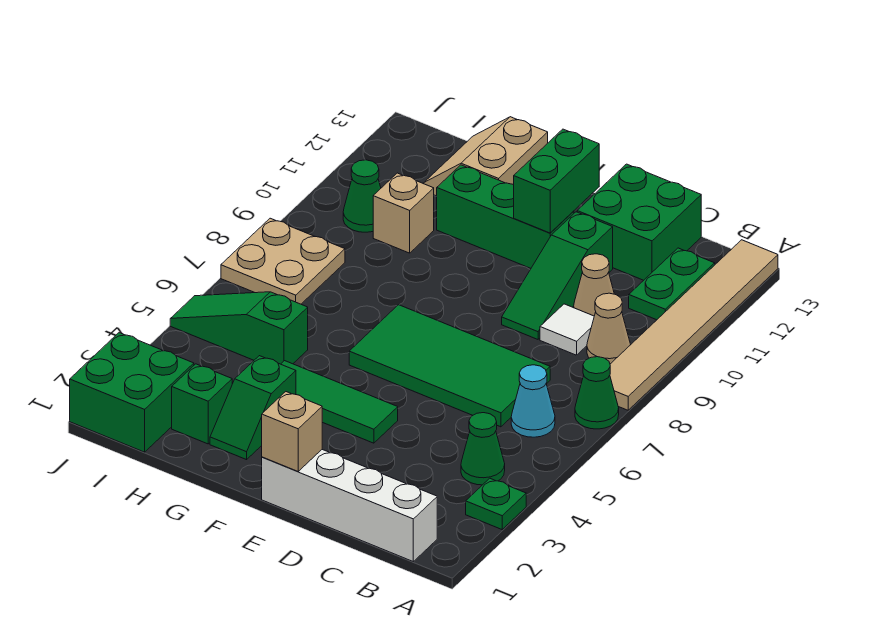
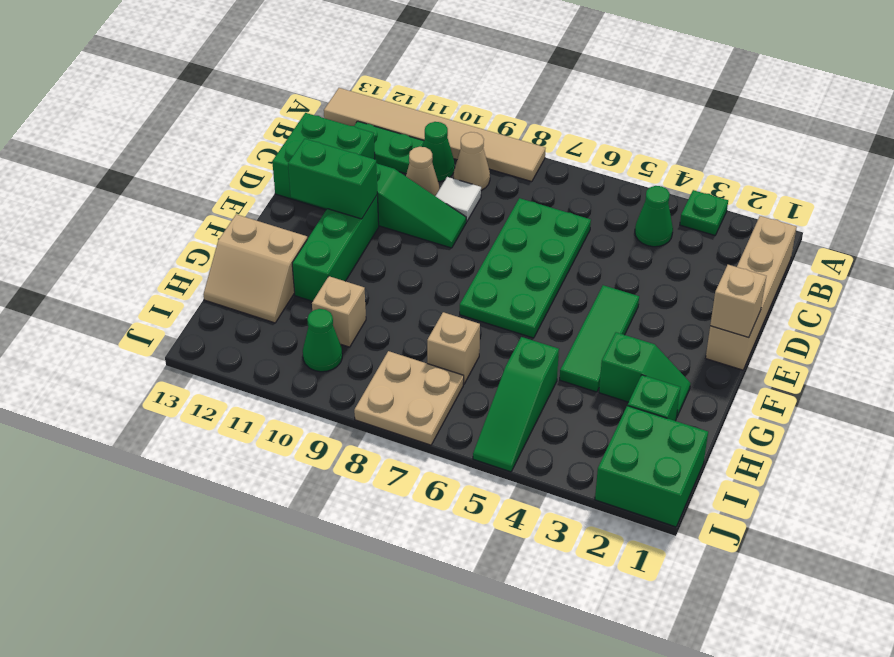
green cone A7 level 1 -> green cone B10 level 1
white brick B1:E1 level 1 -> tan brick B1:E1 level 1
cyan cone B6 level 1 -> none
green tile C6:F7 level 1 -> green plate C6:F7 level 1
none -> tan brick H7 level 1

